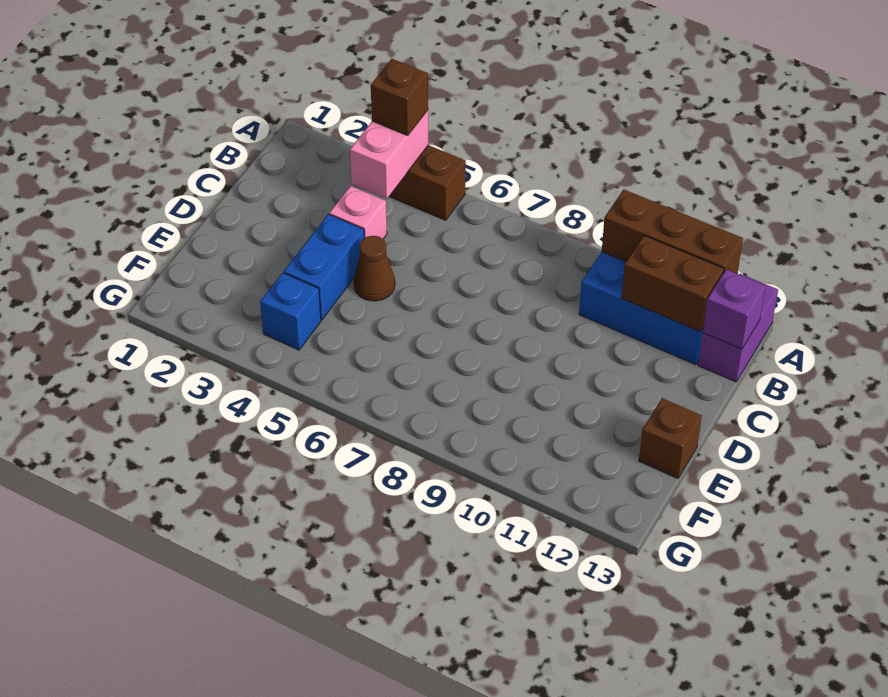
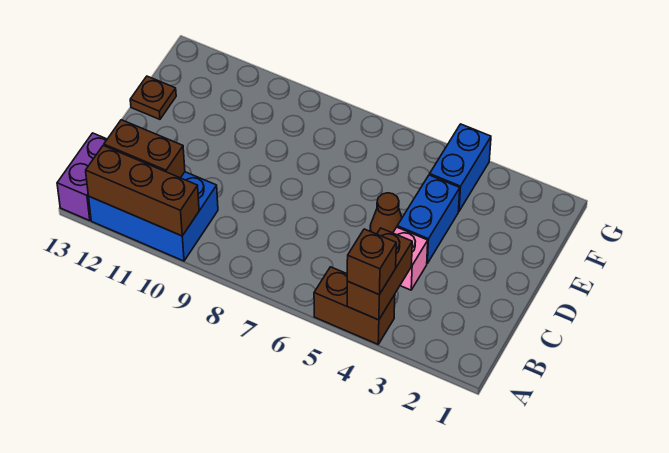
pink brick A4:B4 level 2 -> brown brick A4:B4 level 2
purple brick B13 level 2 -> none
brown brick E13 level 1 -> brown plate E13 level 1
blue brick F4 level 1 -> blue brick F4:G4 level 1

